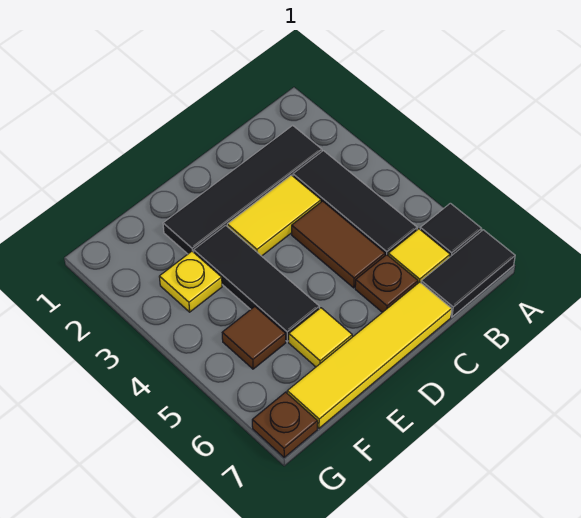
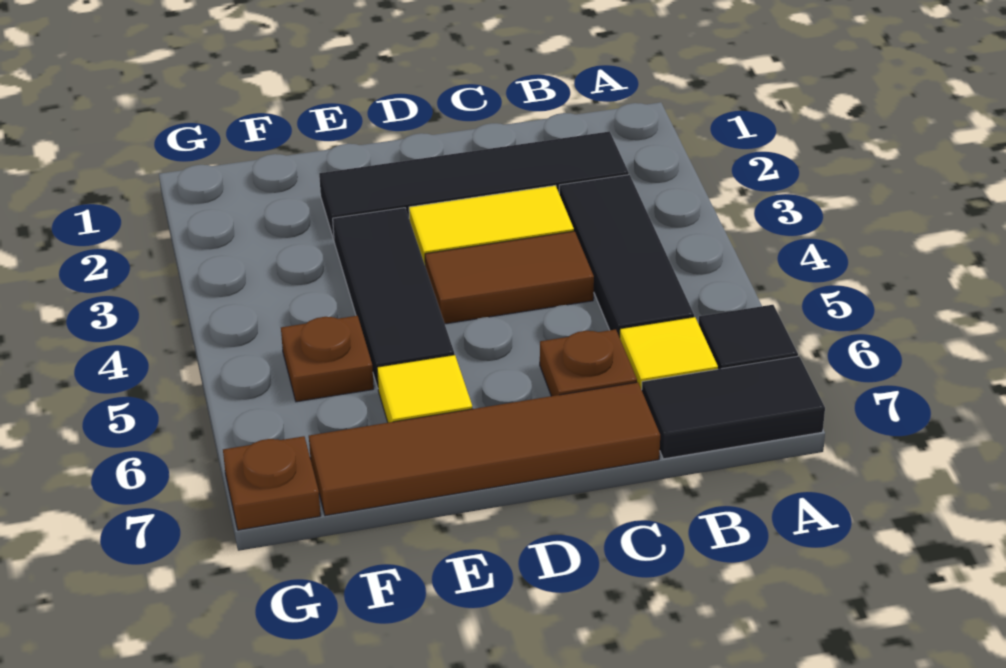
brown tile C4:C5 level 1 -> brown tile C4:D4 level 1
yellow tile C7:F7 level 1 -> brown tile C7:F7 level 1
yellow plate F3 level 1 -> none
brown tile F5 level 1 -> brown plate F5 level 1

